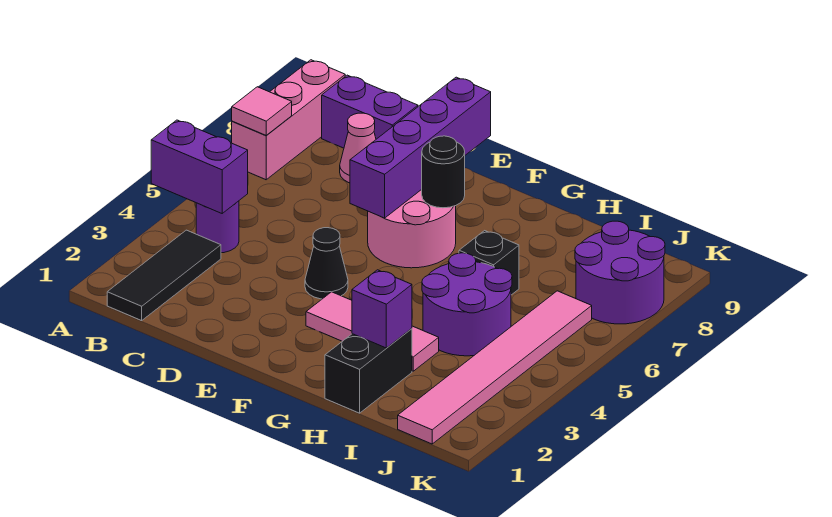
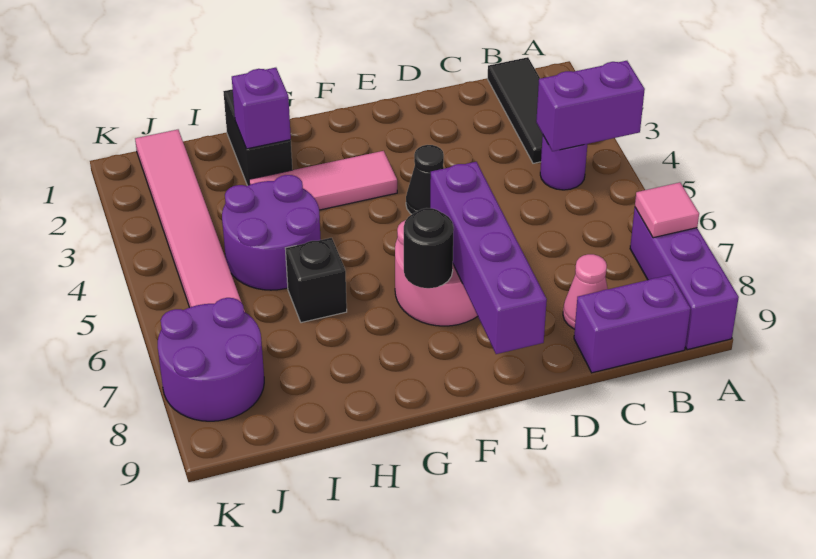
pink brick A7:A9 level 1 -> purple brick A7:A9 level 1

